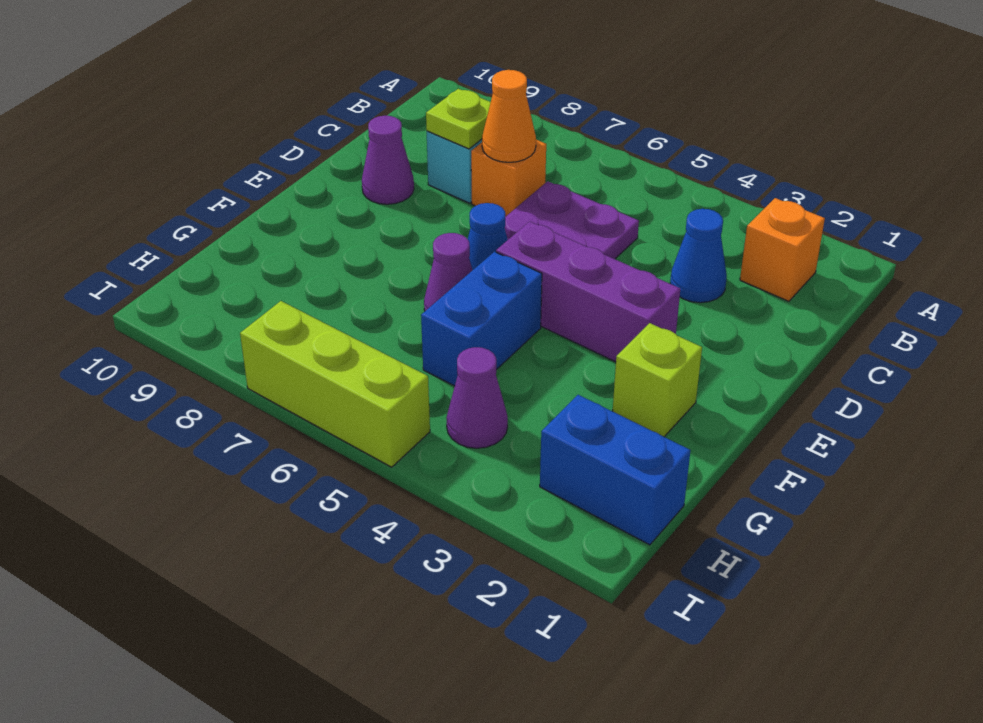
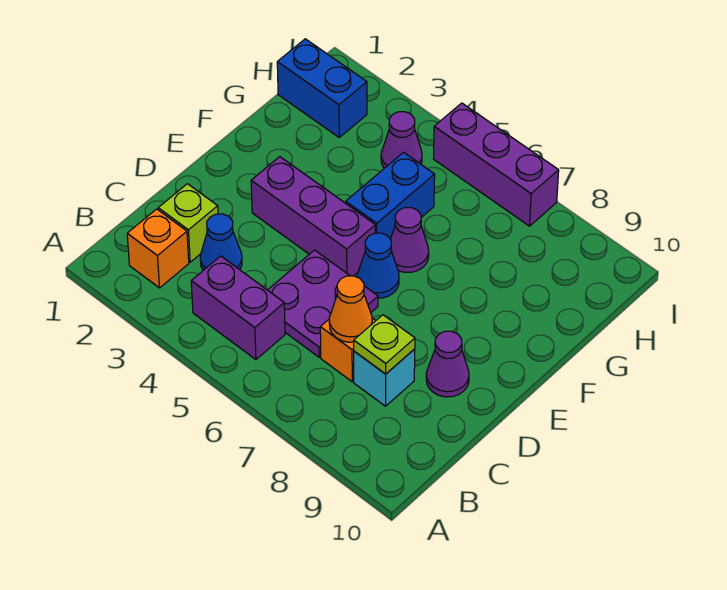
none -> purple brick B4:B5 level 1
lime brick F2 level 1 -> lime brick C2 level 1
lime brick I5:I7 level 1 -> purple brick I5:I7 level 1

